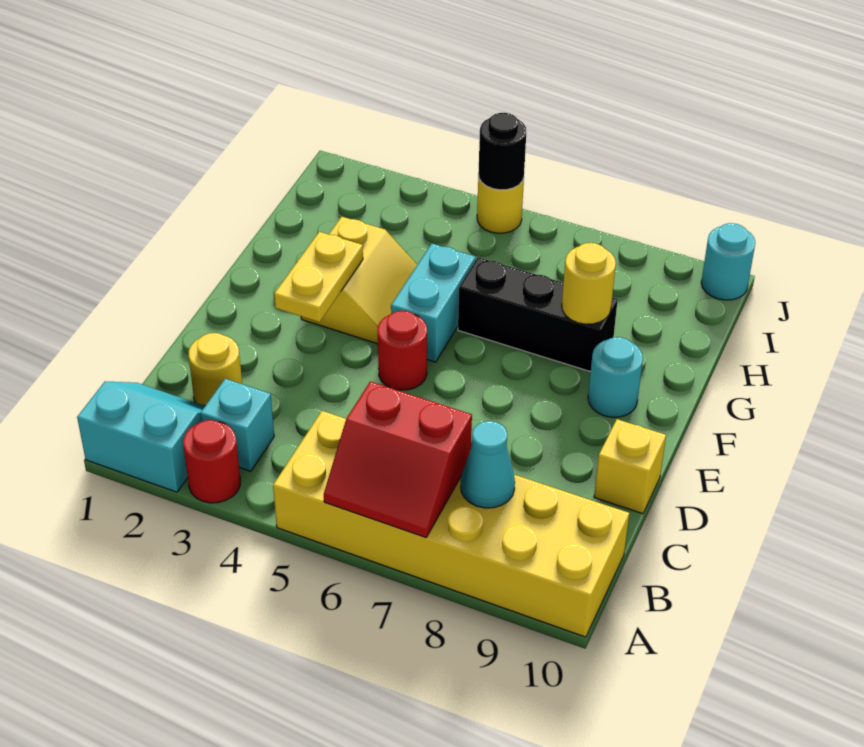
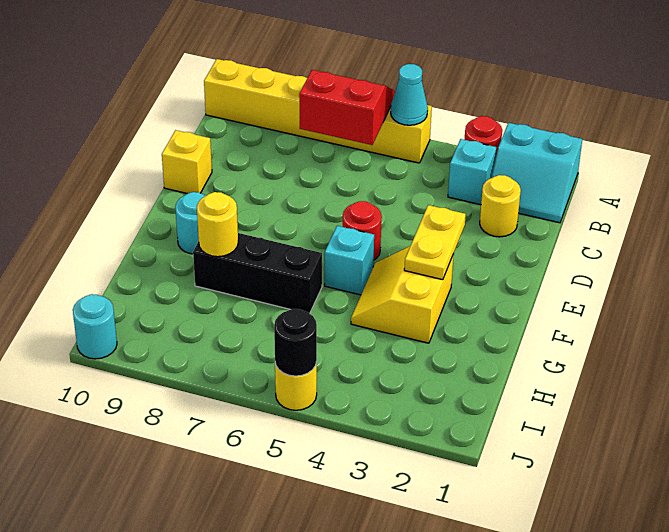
yellow brick A5:B10 level 1 -> yellow brick A5:A10 level 1
cyan cone B8 level 2 -> cyan cone A5 level 2
cyan brick F5:G5 level 1 -> cyan brick F5 level 1

